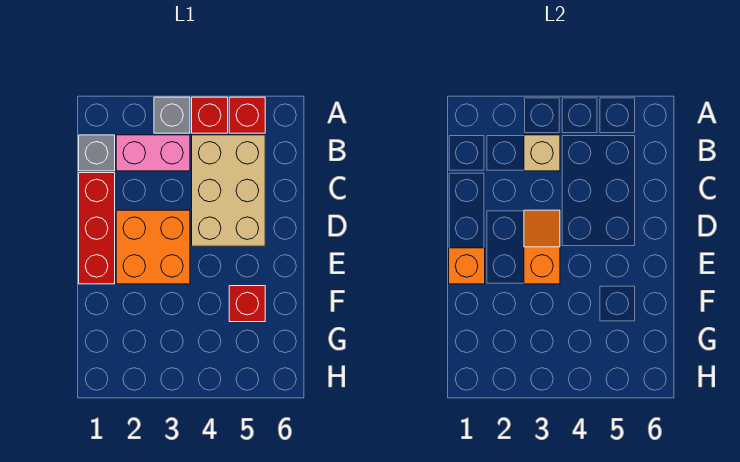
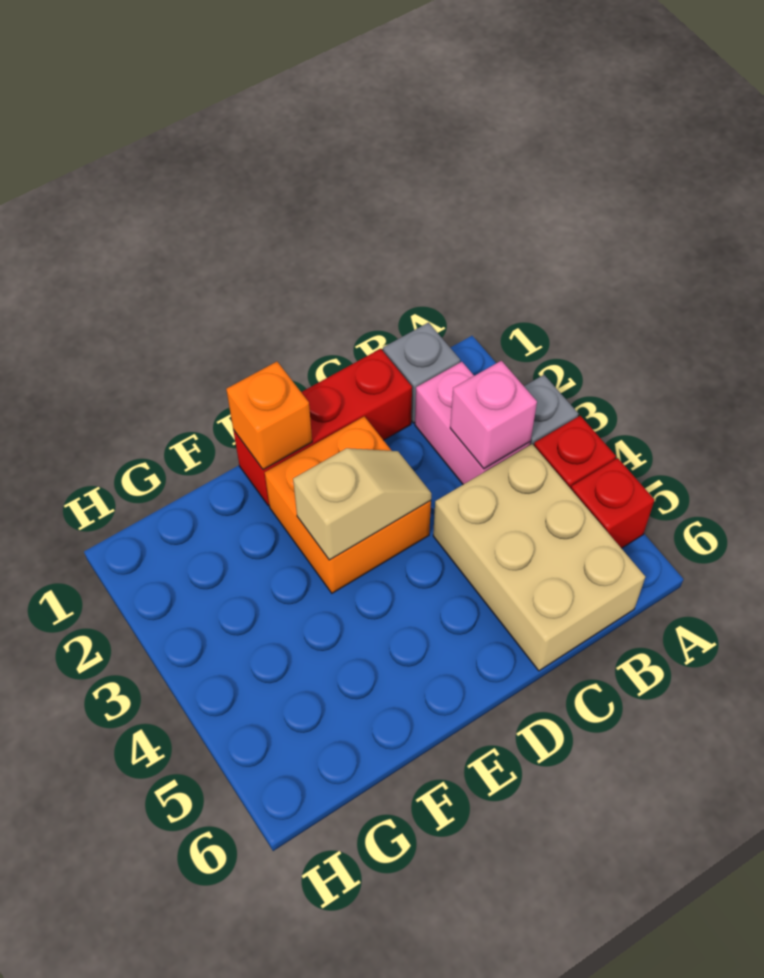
tan brick B3 level 2 -> pink brick B3 level 2
tan brick B4:D5 level 1 -> tan brick B4:C6 level 1
orange slope D3:E3 level 2 top E -> tan slope D3:E3 level 2 top E
red brick F5 level 1 -> none

